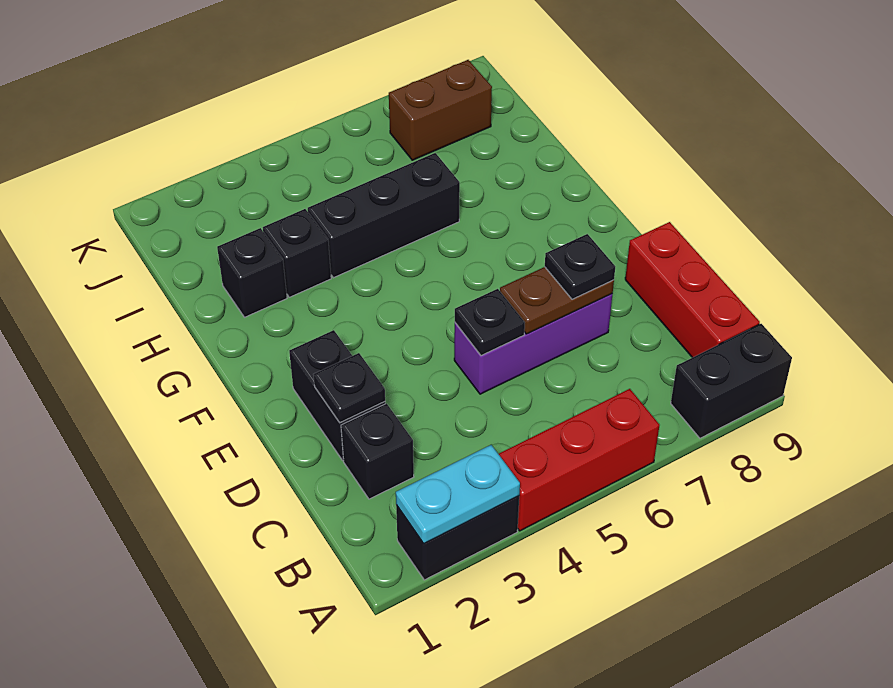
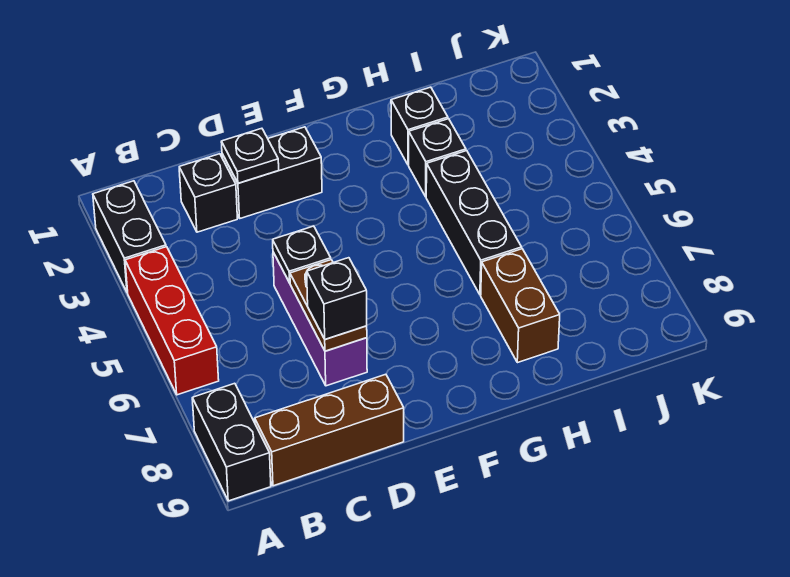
cyan plate A2:A3 level 2 -> none
red brick B9:D9 level 1 -> brown brick B9:D9 level 1
black plate D7 level 3 -> black brick D7 level 3
brown brick J7:J8 level 1 -> brown brick H7:H8 level 1

